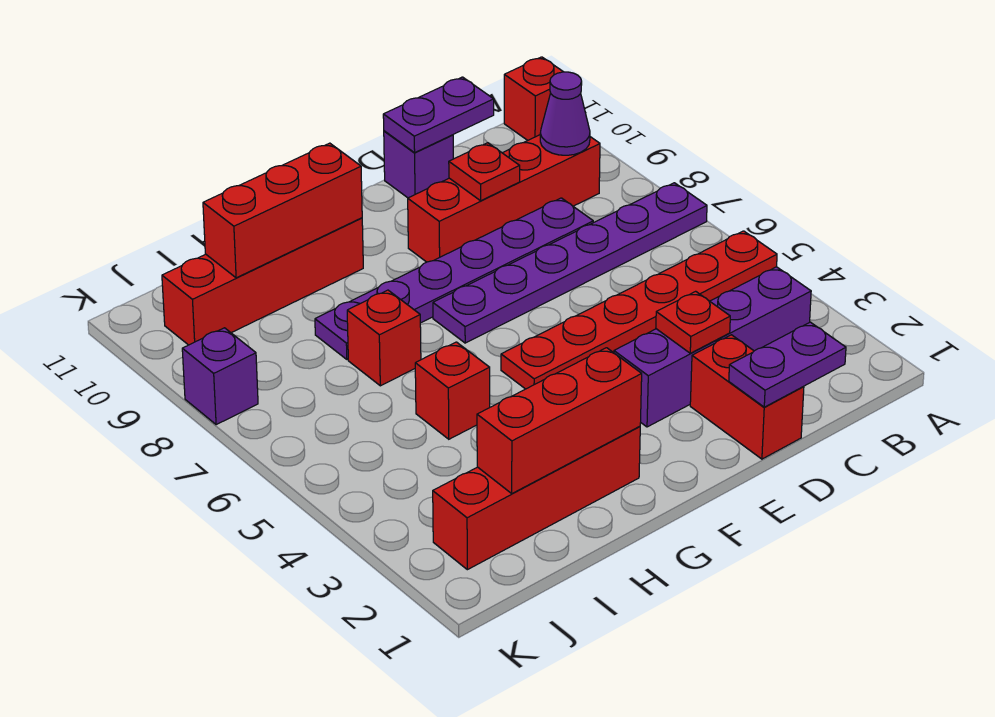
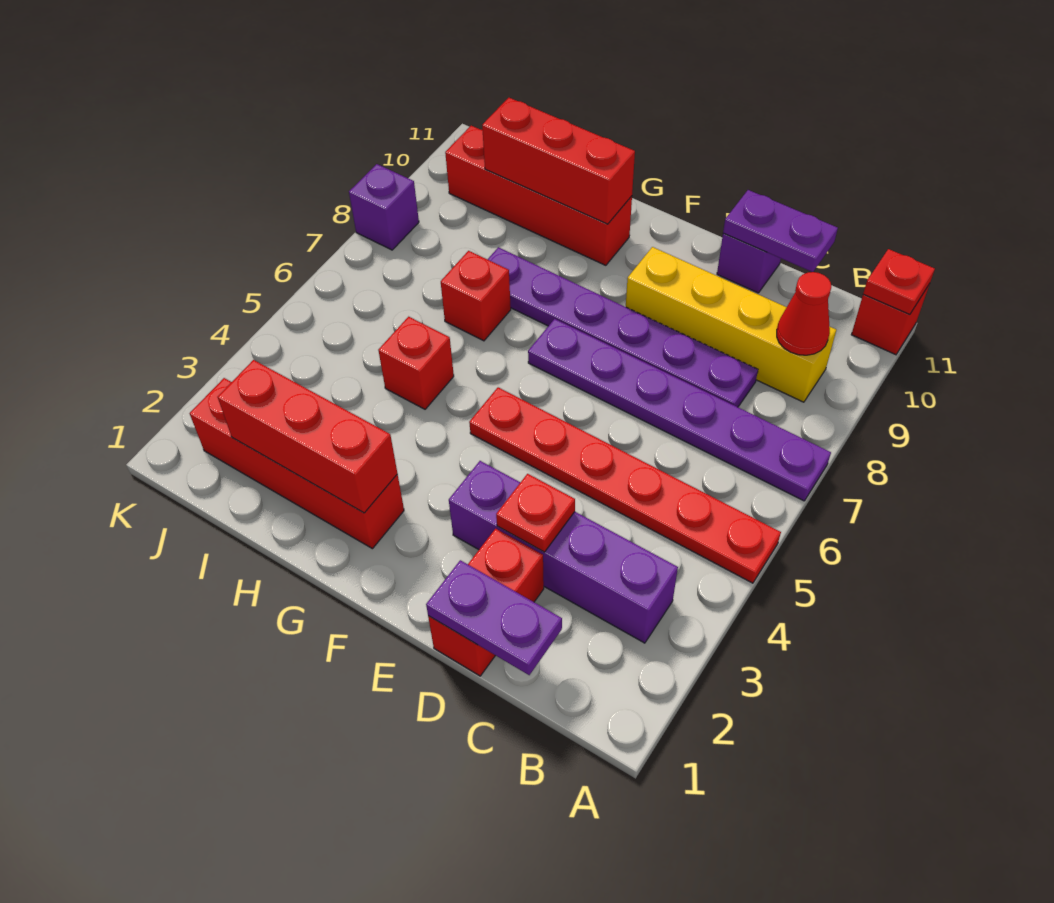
red brick B9:E9 level 1 -> yellow brick B9:E9 level 1
purple cone B9 level 2 -> red cone B9 level 2
red plate D9 level 2 -> red plate A11 level 2

